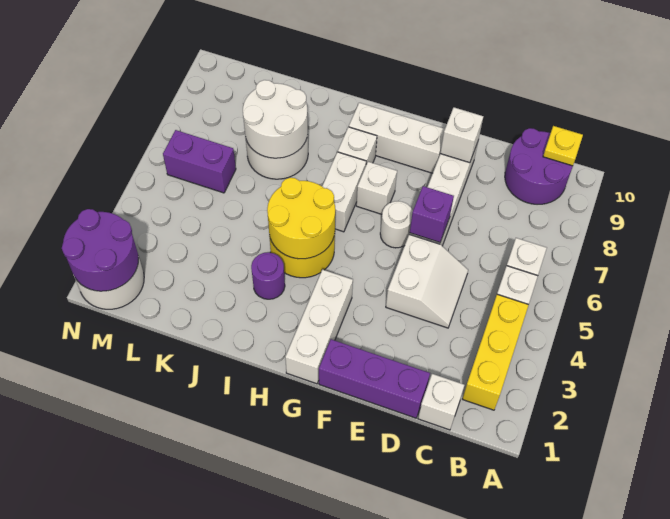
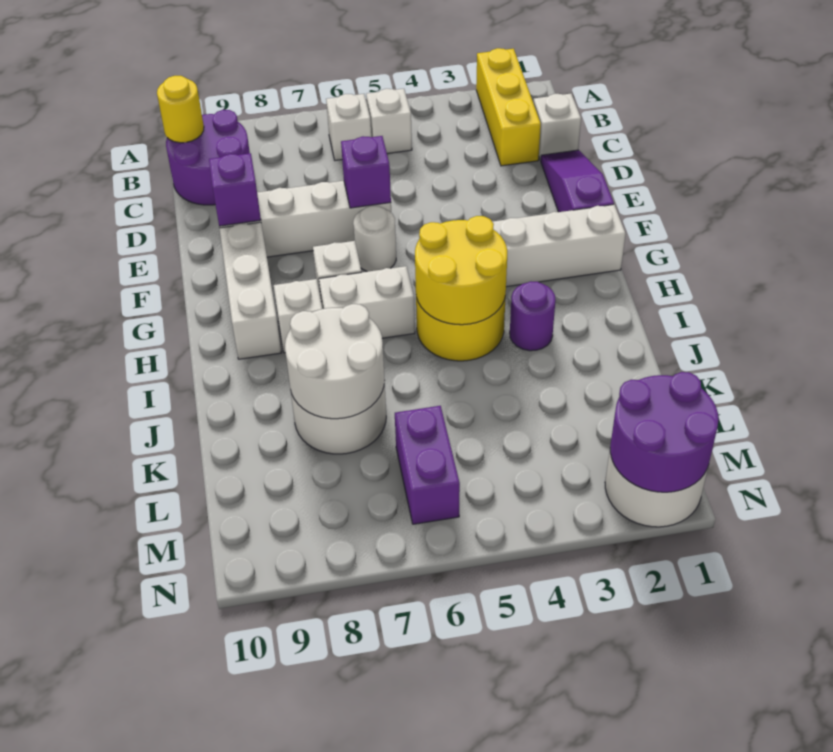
yellow brick B2:B4 level 1 -> yellow brick A2:C2 level 1
yellow plate B10 level 2 -> yellow round brick B10 level 2
purple brick D1:F1 level 1 -> purple slope D1:F1 level 1 top F
white slope D4:E5 level 1 top E -> none
white brick E9 level 2 -> purple brick E9 level 2

